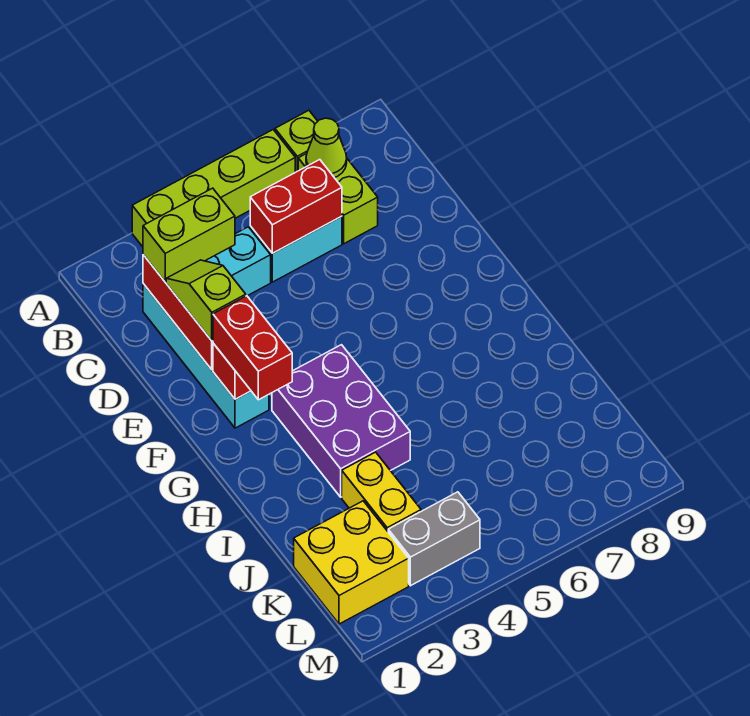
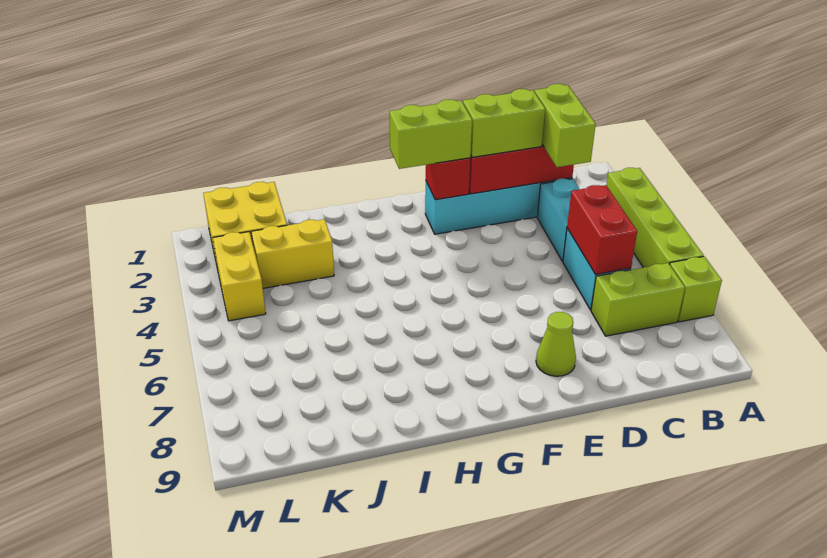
lime cone B7 level 2 -> lime cone E8 level 1
lime slope D2:E2 level 3 top E -> lime brick D2:E2 level 3
red brick F2:G2 level 3 -> lime brick F2:G2 level 3
purple brick G3:I4 level 1 -> none
grey brick L3:L4 level 1 -> yellow brick L3:L4 level 1

